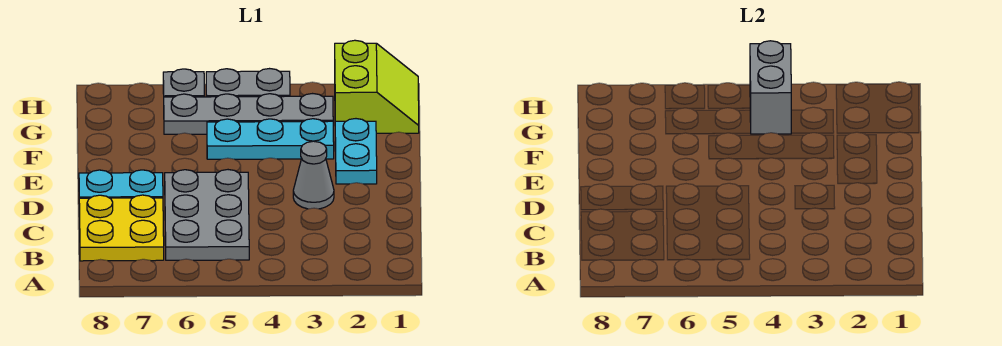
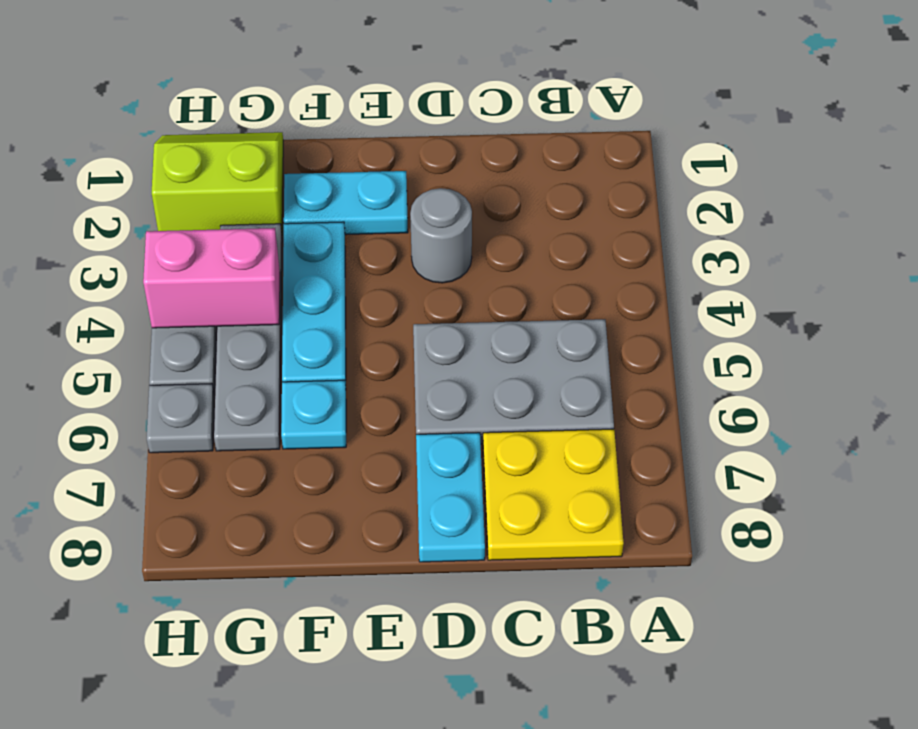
grey cone D3 level 1 -> grey round brick D3 level 1
none -> cyan plate F6 level 1
grey brick G4:H4 level 2 -> pink brick G4:H4 level 2

